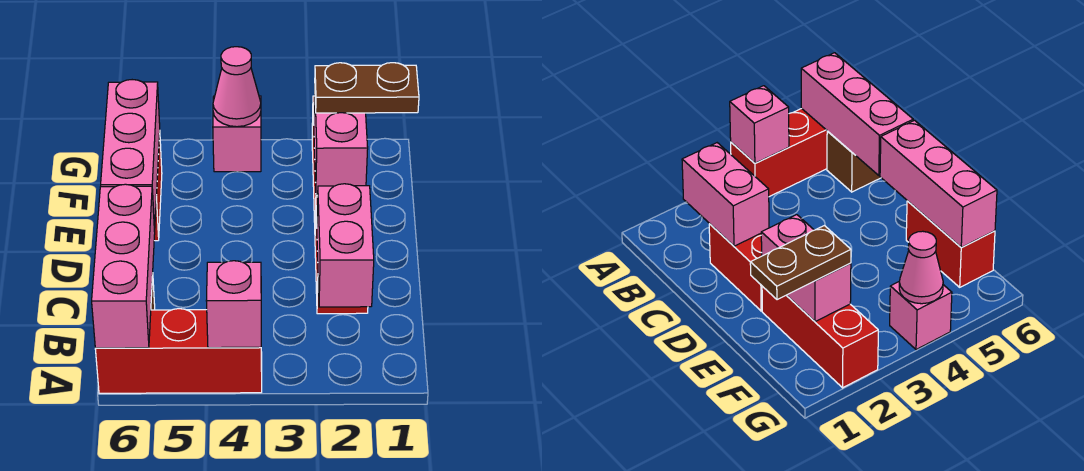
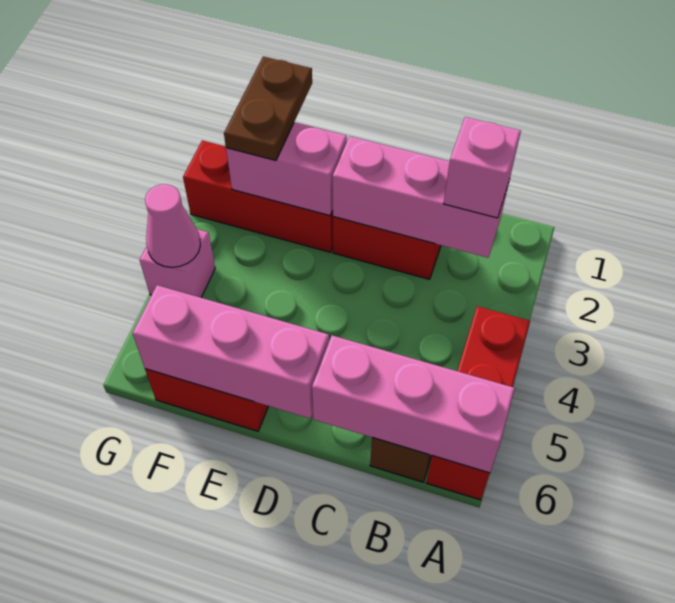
pink brick A4 level 2 -> pink brick B2 level 3
pink brick B2:C2 level 2 -> pink brick B2:D2 level 2

